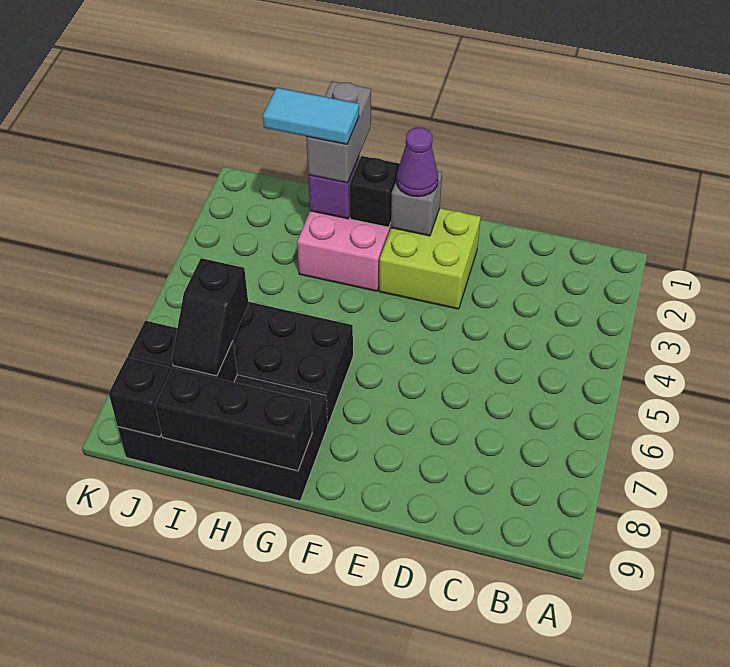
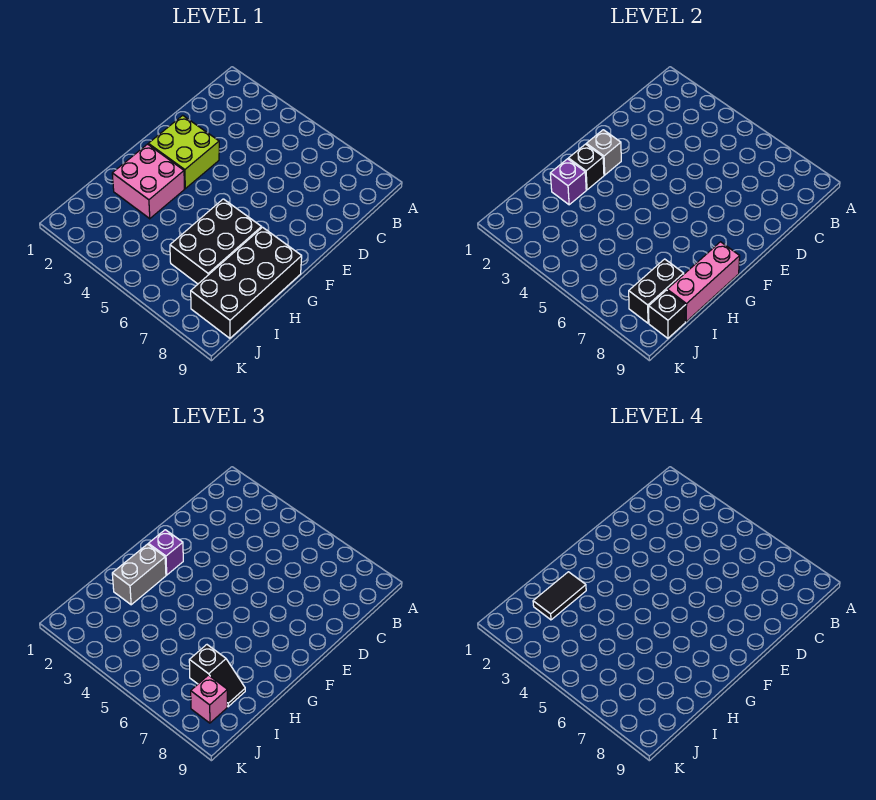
purple cone F2 level 3 -> purple brick F2 level 3
black brick G9:I9 level 2 -> pink brick G9:I9 level 2
grey brick H1:H2 level 3 -> grey brick G2:H2 level 3
cyan tile H2:I2 level 4 -> black tile H2:I2 level 4
none -> pink brick J8 level 3

